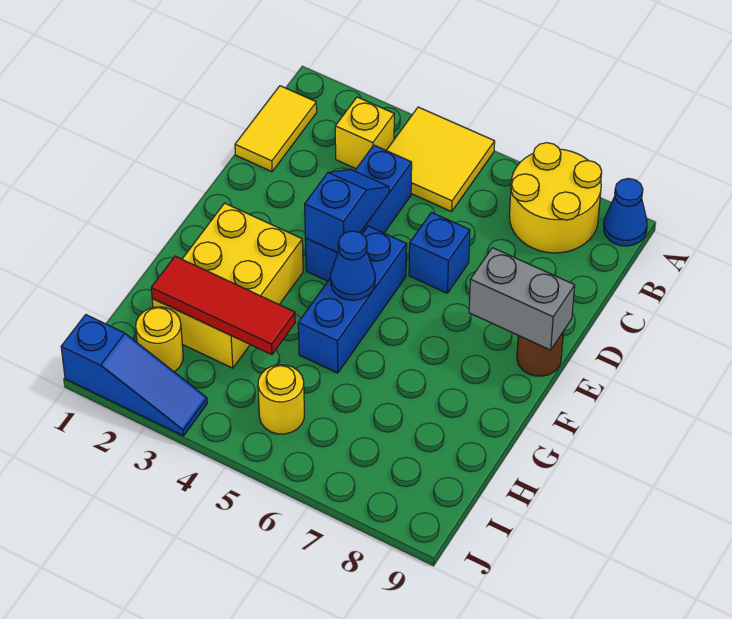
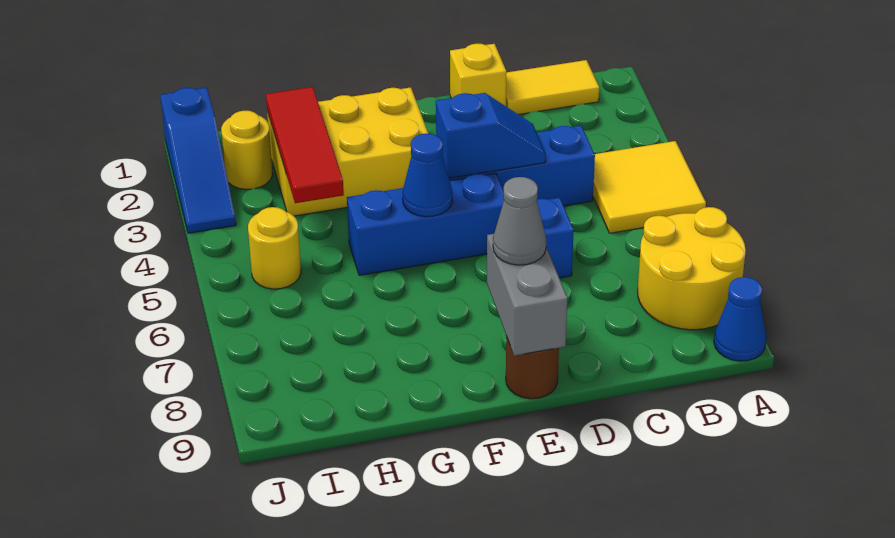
yellow brick B3 level 1 -> yellow brick D1 level 1
none -> grey cone E8 level 3

